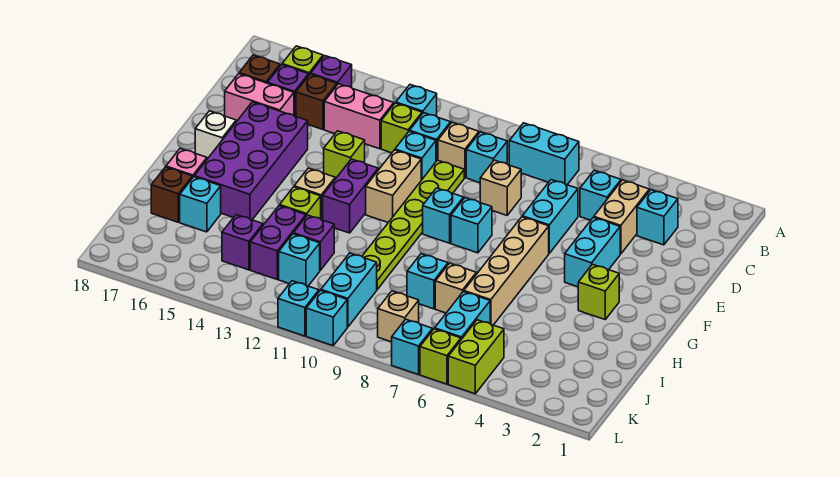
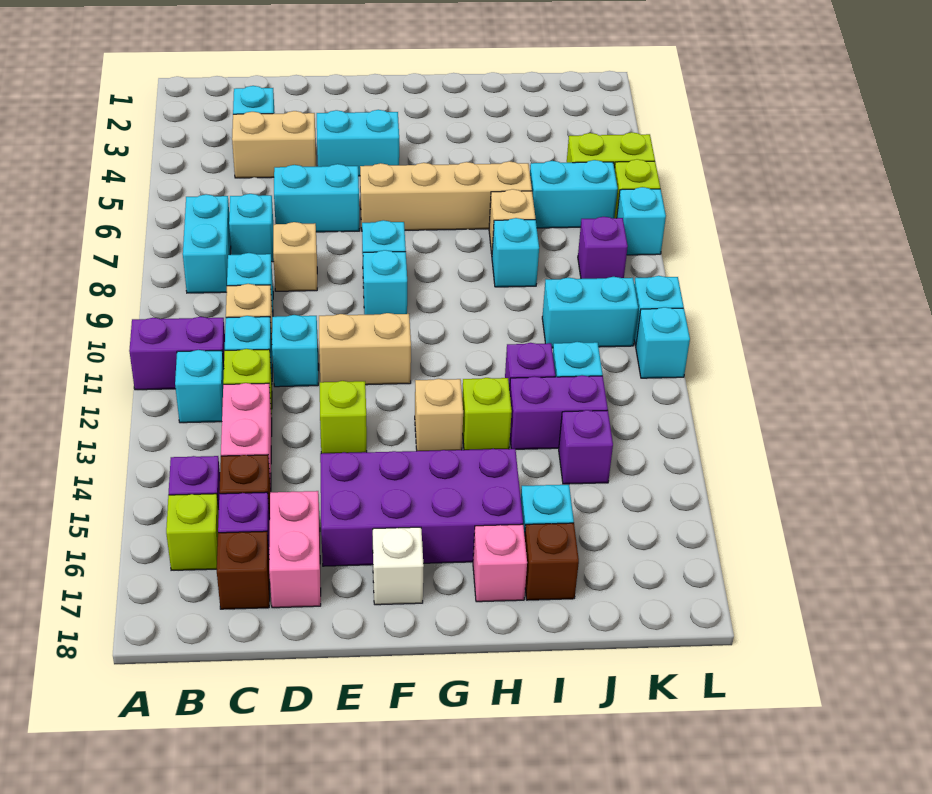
cyan brick C5 level 1 -> cyan brick C7 level 1
lime plate D10:I10 level 1 -> none
purple brick F12:G12 level 1 -> purple brick A11:B11 level 1
lime brick G3 level 1 -> none
tan brick K8 level 1 -> purple brick K8 level 1

